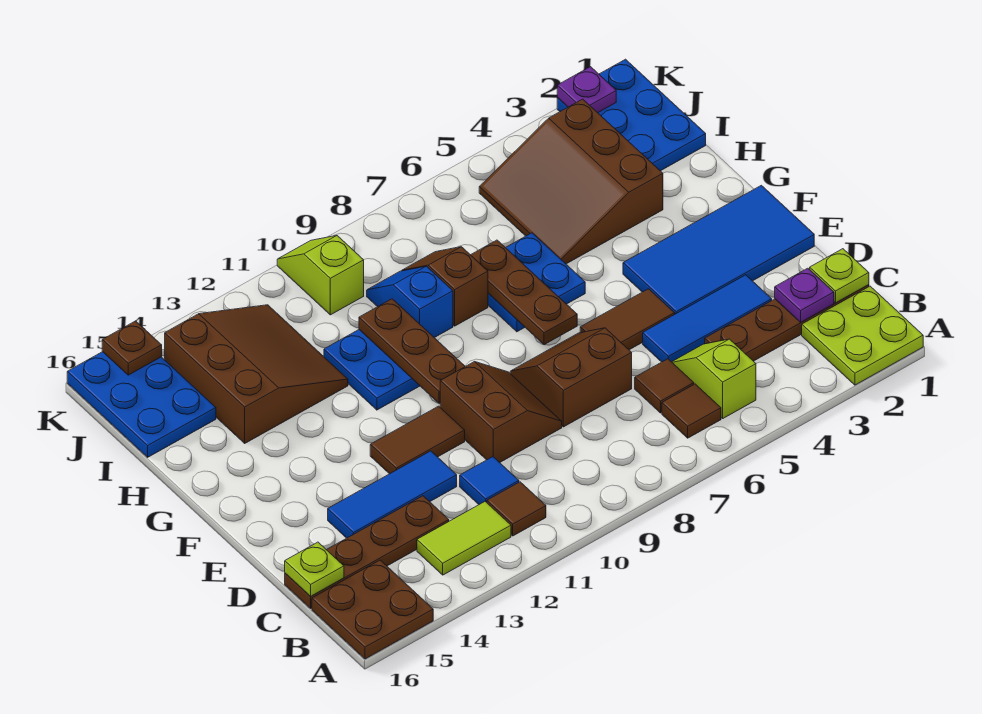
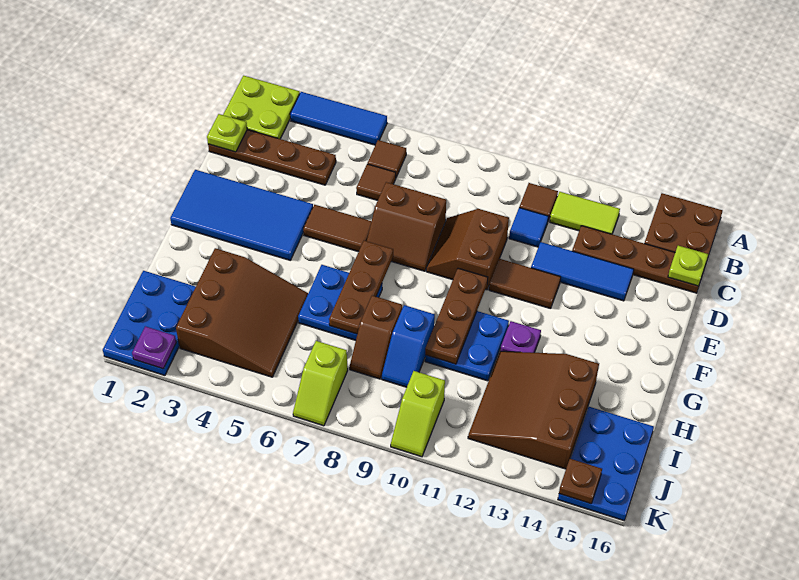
lime slope B5:C5 level 1 top B -> lime slope J7:K7 level 1 top J
purple plate C2 level 2 -> purple plate G12 level 1
blue tile D3:D5 level 1 -> blue tile A3:A5 level 1

